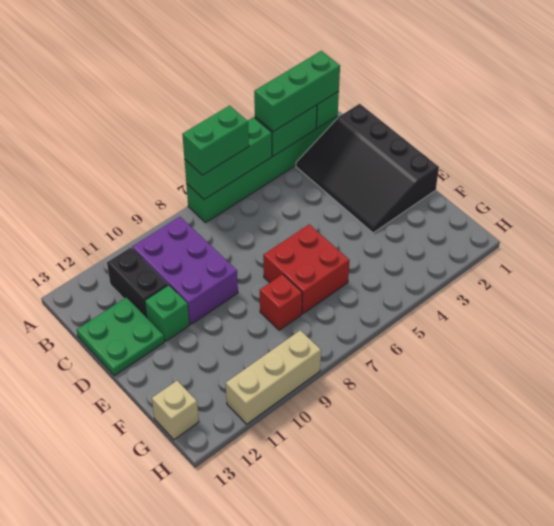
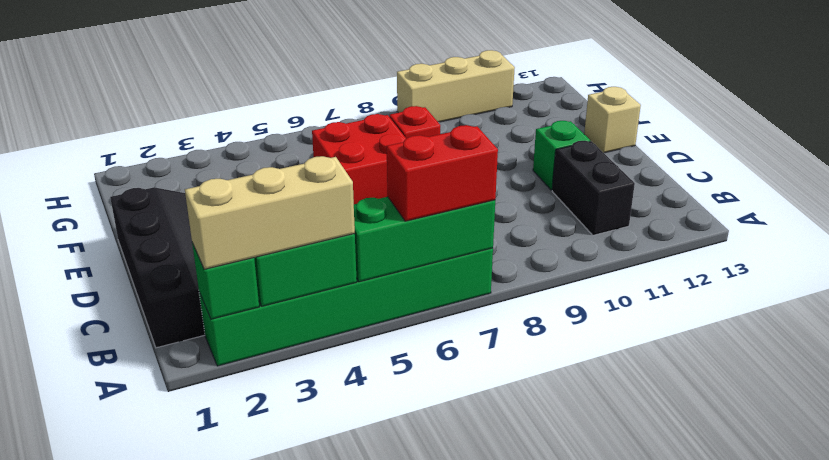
green brick A2:A4 level 3 -> tan brick A2:A4 level 3
green brick A6:A7 level 3 -> red brick A6:A7 level 3
purple brick B9:D10 level 1 -> none
green plate C12:D13 level 1 -> none
tan brick G13 level 1 -> tan brick E13 level 1

